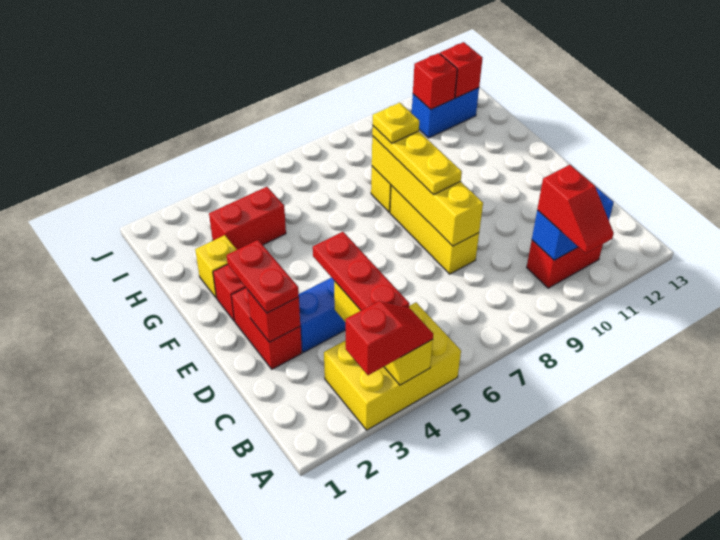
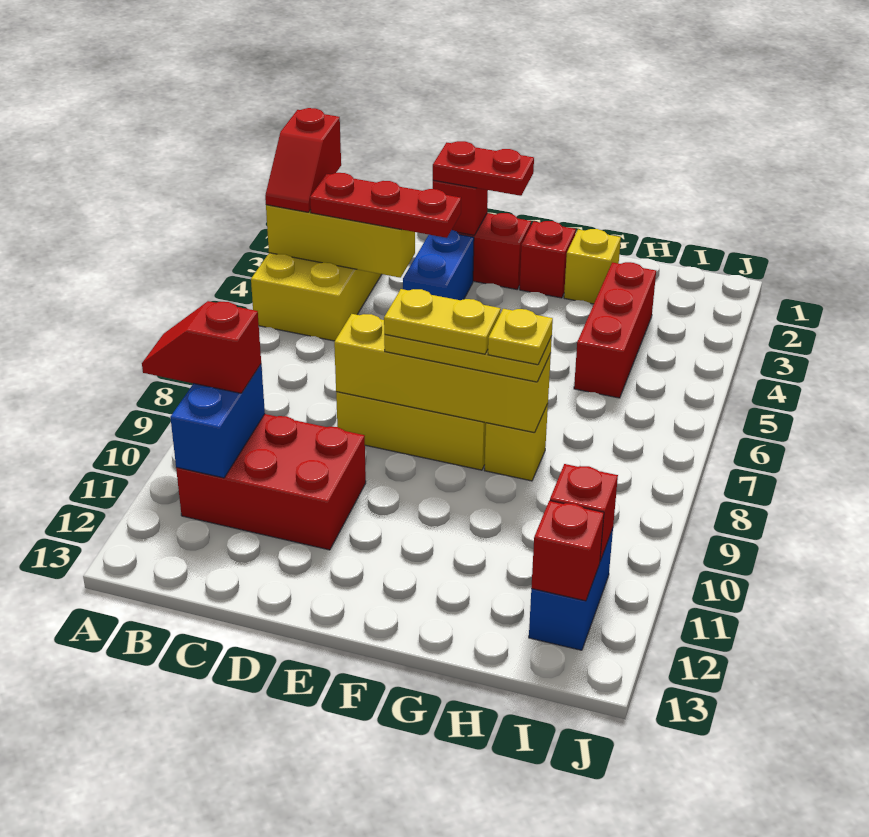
red brick B10:B11 level 1 -> red brick B10:D11 level 1
none -> yellow plate E8:F8 level 4
red brick H3:H4 level 1 -> red brick H3:H5 level 1

